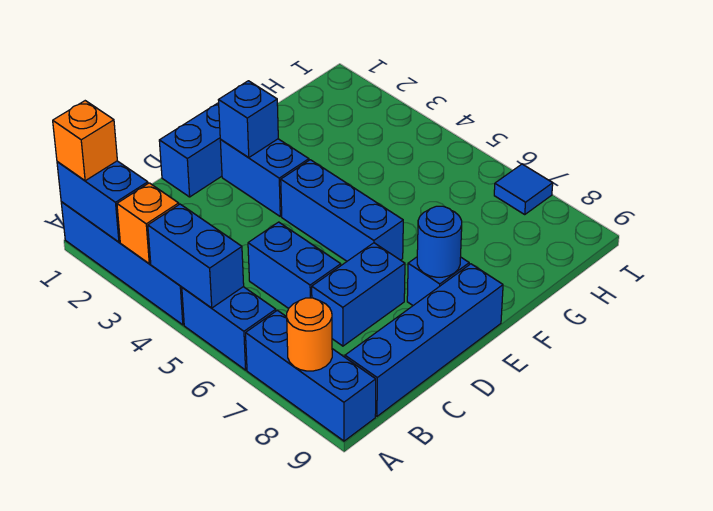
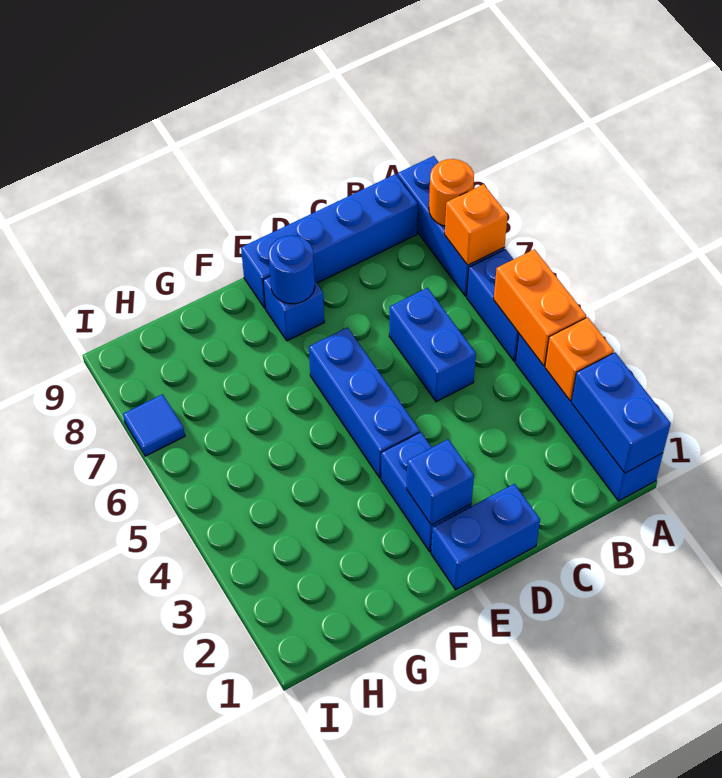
orange brick A1 level 3 -> orange brick A7 level 2
blue brick A4:A5 level 2 -> orange brick A4:A5 level 2
blue brick C7:D7 level 1 -> none

